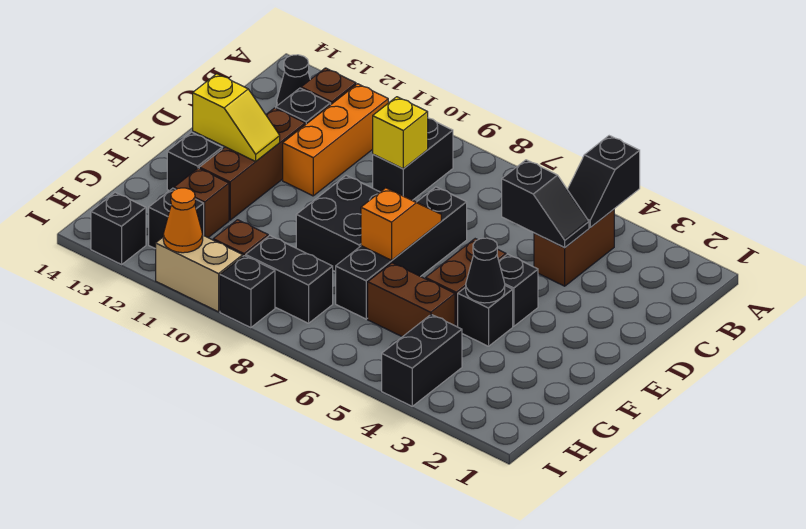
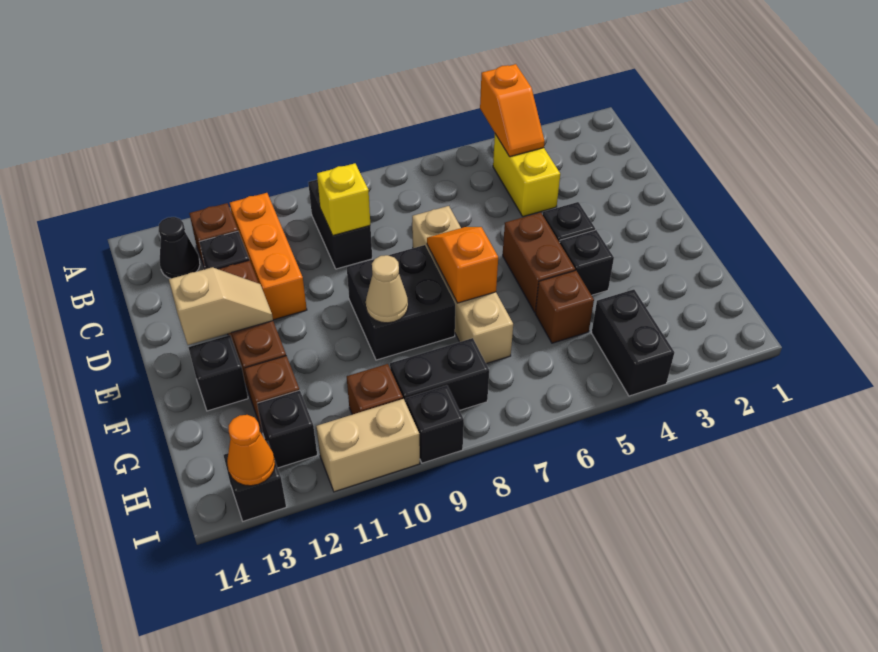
black slope A4:B4 level 2 top A -> orange slope A4:B4 level 2 top A
brown brick B4:C4 level 1 -> yellow brick B4:C4 level 1
black slope C4:C5 level 2 top 5 -> none
black brick D7:G7 level 1 -> tan brick D7:G7 level 1
yellow slope E12:E13 level 2 top 13 -> tan slope E12:E13 level 2 top 13
black cone F4 level 2 -> none
none -> tan cone F9 level 2
brown brick G5:G6 level 1 -> brown brick G5 level 1
orange cone I11 level 2 -> orange cone I13 level 2

